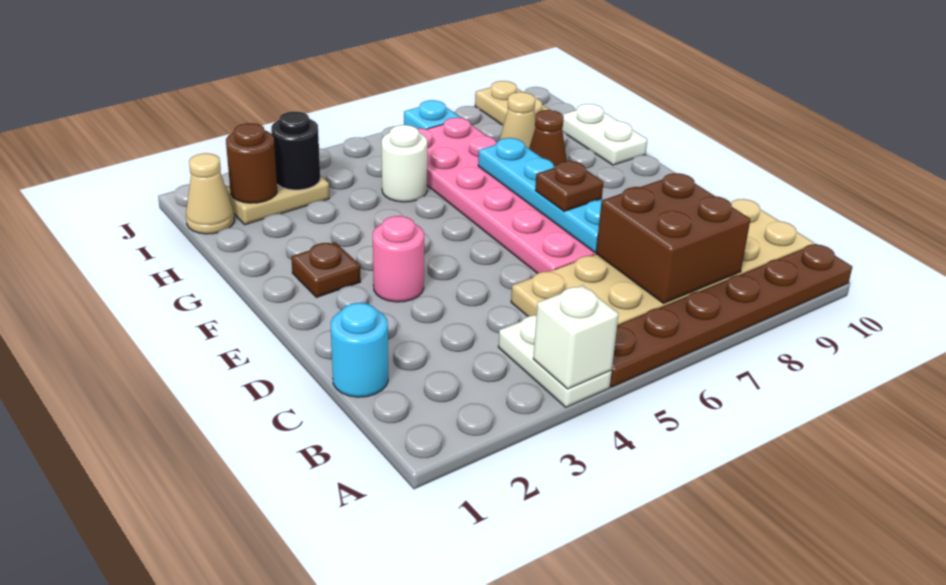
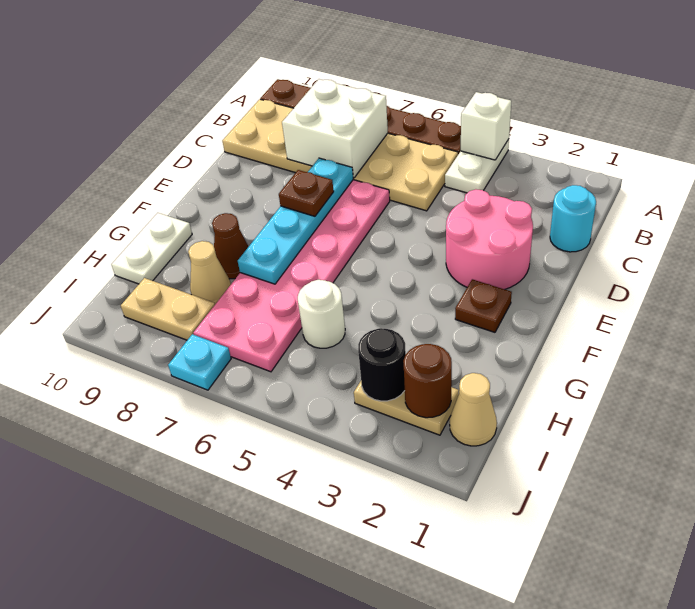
brown brick B7:C8 level 2 -> white brick B7:C8 level 2
pink round brick E3 level 1 -> pink round brick D2:E3 level 1
tan plate I9:J9 level 1 -> tan plate I8:I9 level 1

